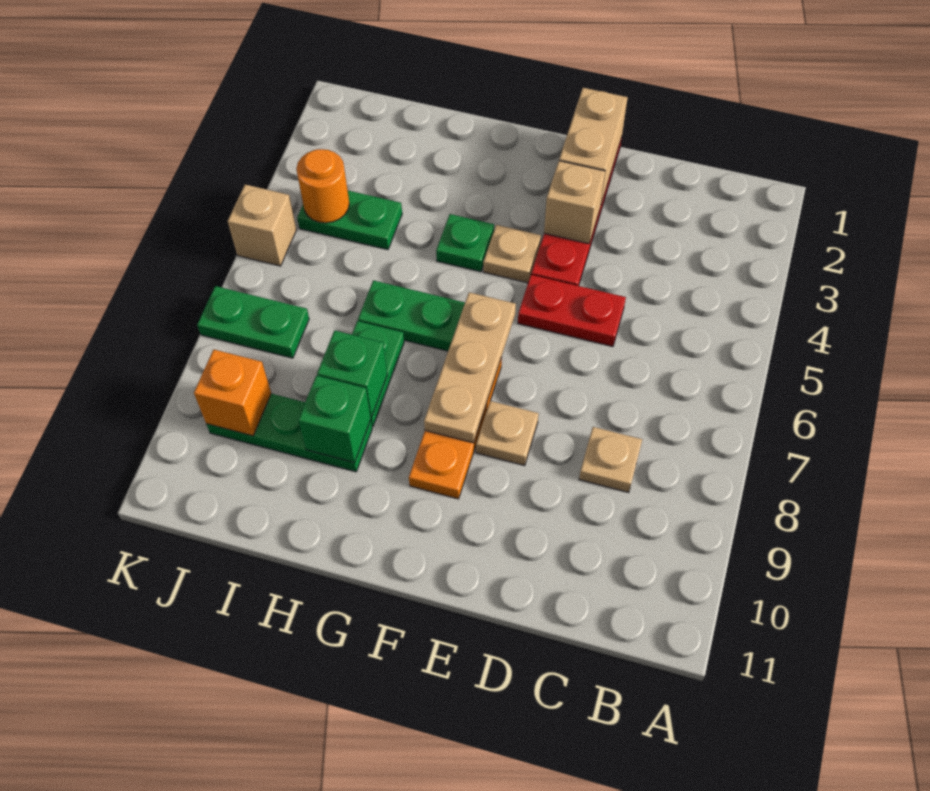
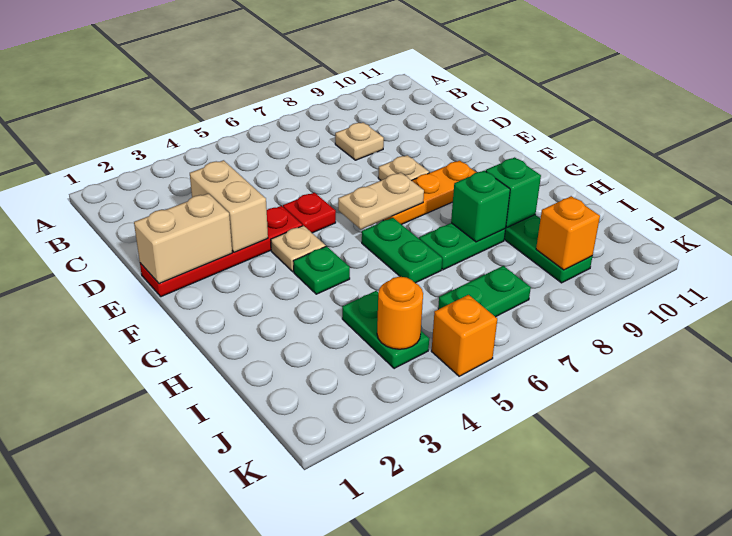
red plate D5:E5 level 1 -> red plate E5 level 1
tan brick E3 level 2 -> tan brick D3:E3 level 2
tan plate F6:F8 level 2 -> tan plate F6:F7 level 2
green plate J7:K7 level 1 -> green plate J6:J7 level 1
tan brick K5 level 1 -> orange brick K5 level 1

